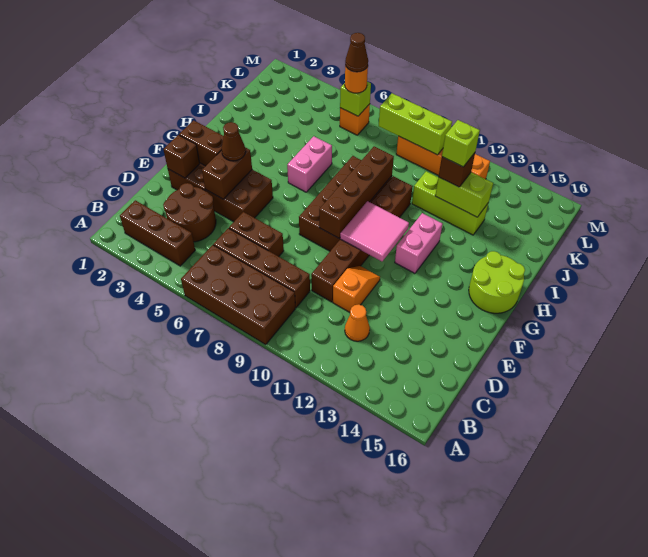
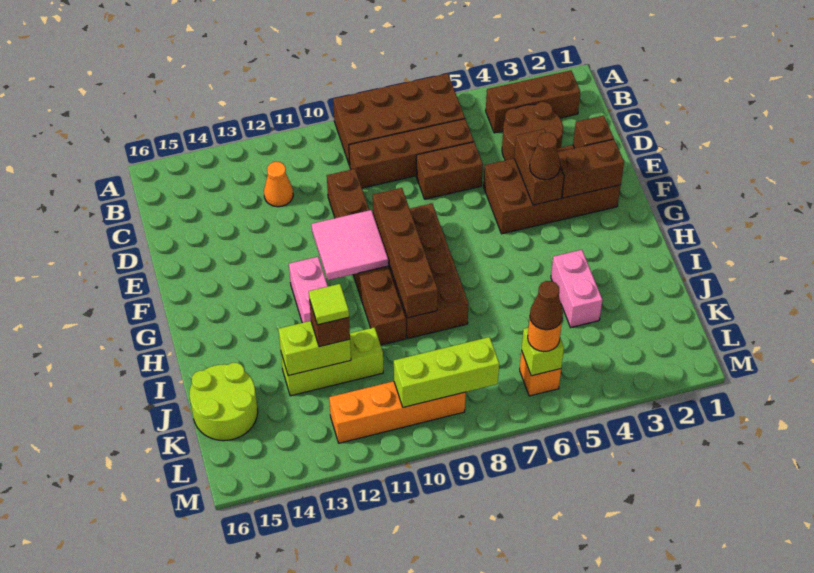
orange slope D11:E11 level 1 top D -> none
lime round brick G15:H16 level 1 -> lime round brick J15:K16 level 1
pink brick H6:I6 level 1 -> pink brick I4:J4 level 1
lime brick J12 level 4 -> lime tile J12 level 4

